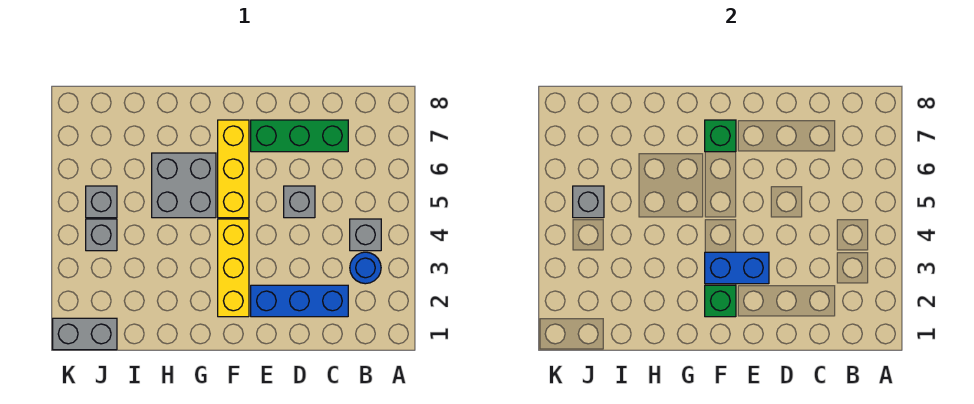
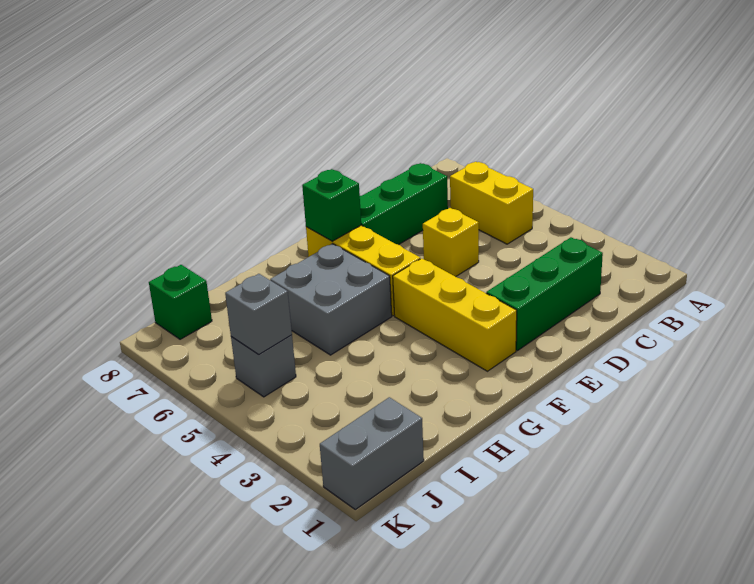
blue round brick B3 level 1 -> none
grey brick B4 level 1 -> none
none -> yellow brick B5:B6 level 1
blue brick C2:E2 level 1 -> green brick C2:E2 level 1
grey brick D5 level 1 -> yellow brick D5 level 1
blue brick E3:F3 level 2 -> none
green brick F2 level 2 -> green brick J8 level 1
grey brick J4 level 1 -> none

